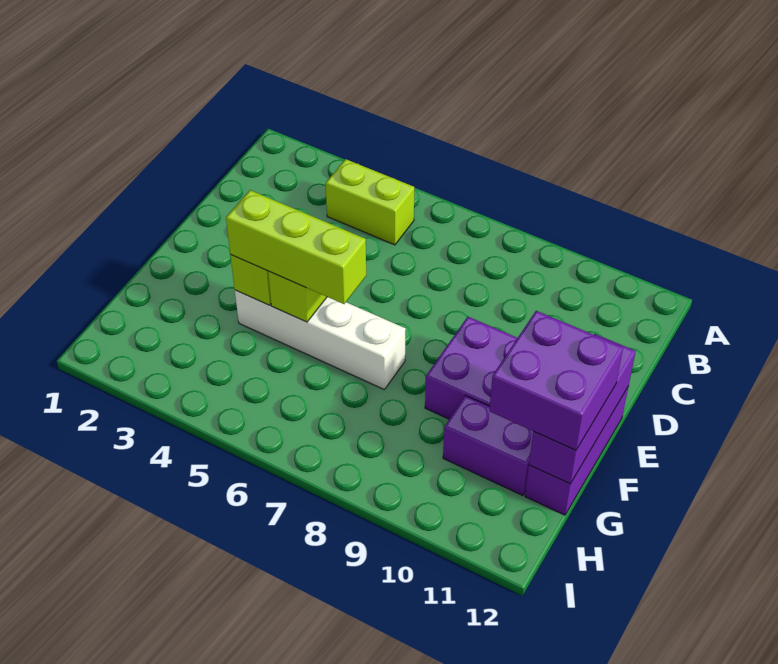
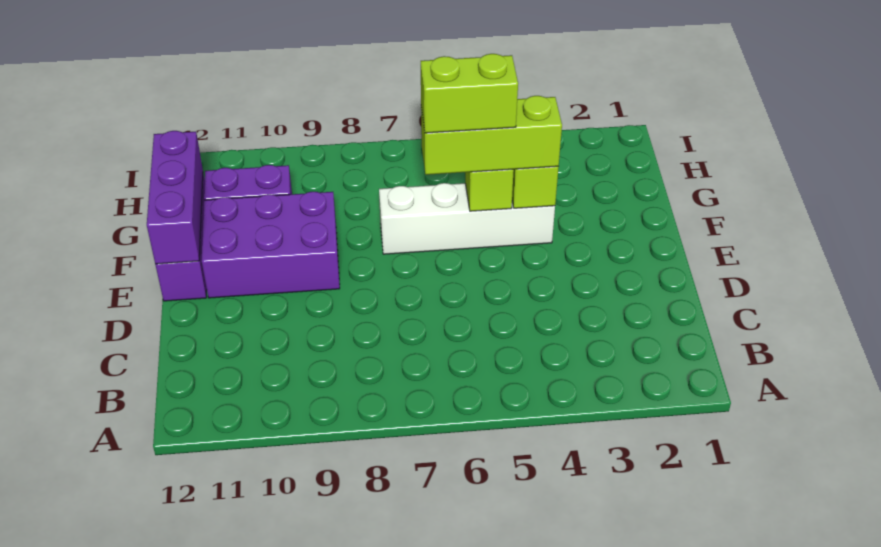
lime brick B4:B5 level 1 -> lime brick F5:F6 level 4
purple brick F11:G12 level 3 -> none

